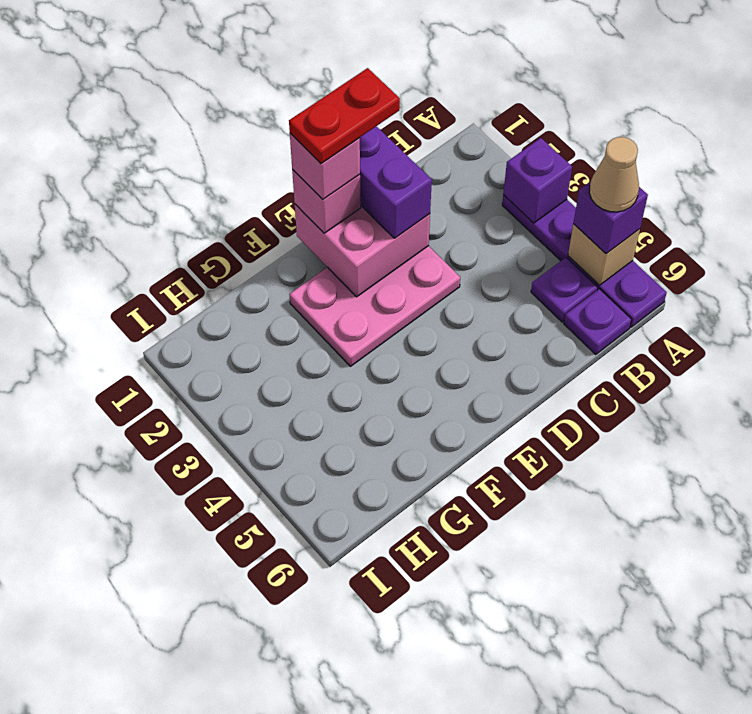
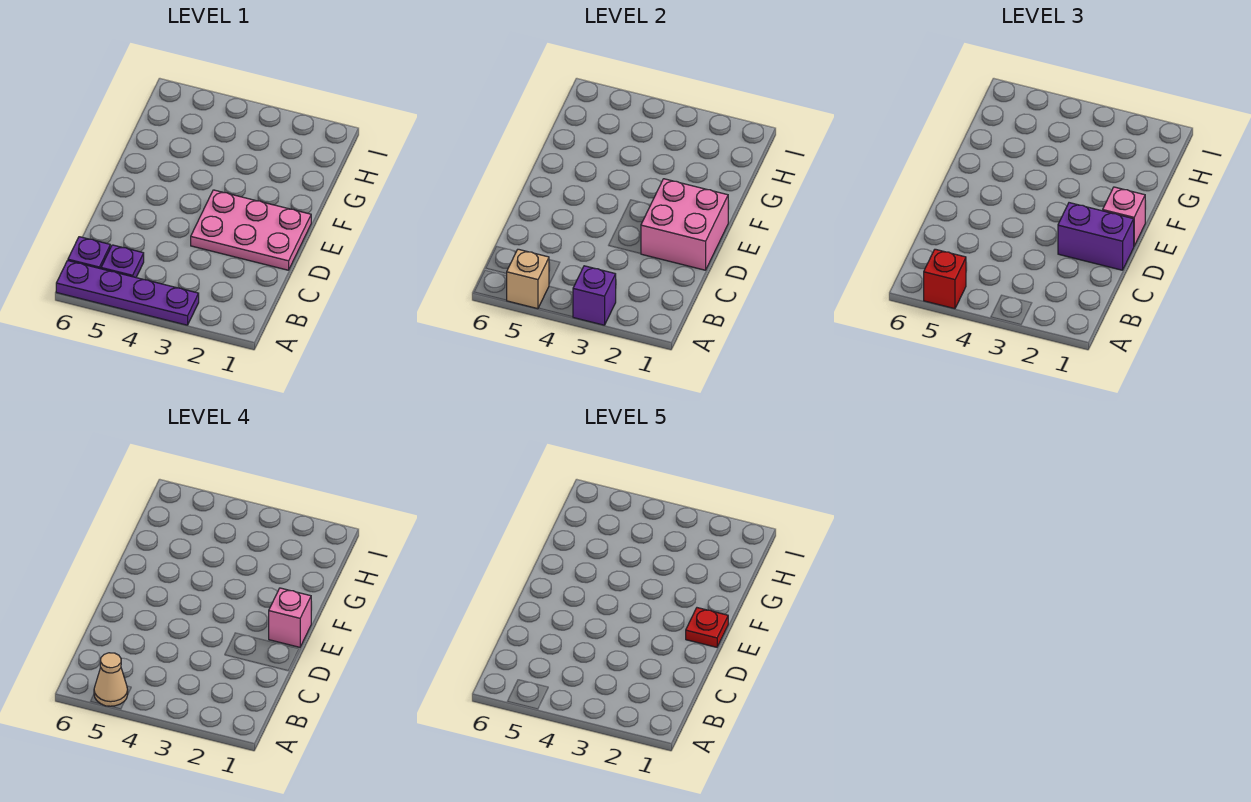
purple brick A5 level 3 -> red brick A5 level 3
red plate D1:E1 level 5 -> red plate E1 level 5
pink plate D2:F3 level 1 -> pink plate D1:E3 level 1

